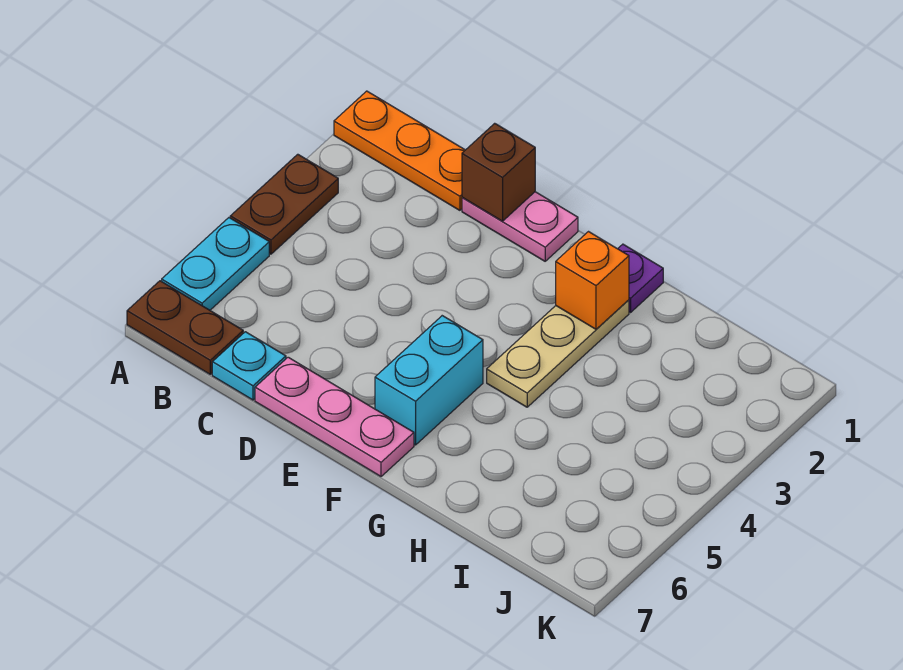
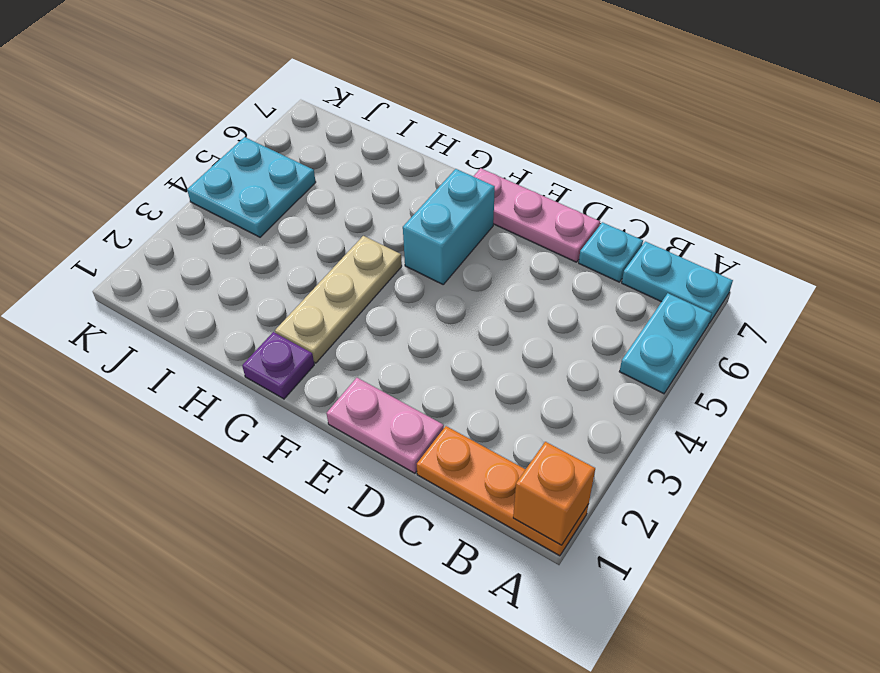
brown plate A3:A4 level 1 -> none
brown plate A7:B7 level 1 -> cyan plate A7:B7 level 1
brown brick D1 level 2 -> none
orange brick G2 level 2 -> orange brick A1 level 2
none -> cyan plate J4:K5 level 1

